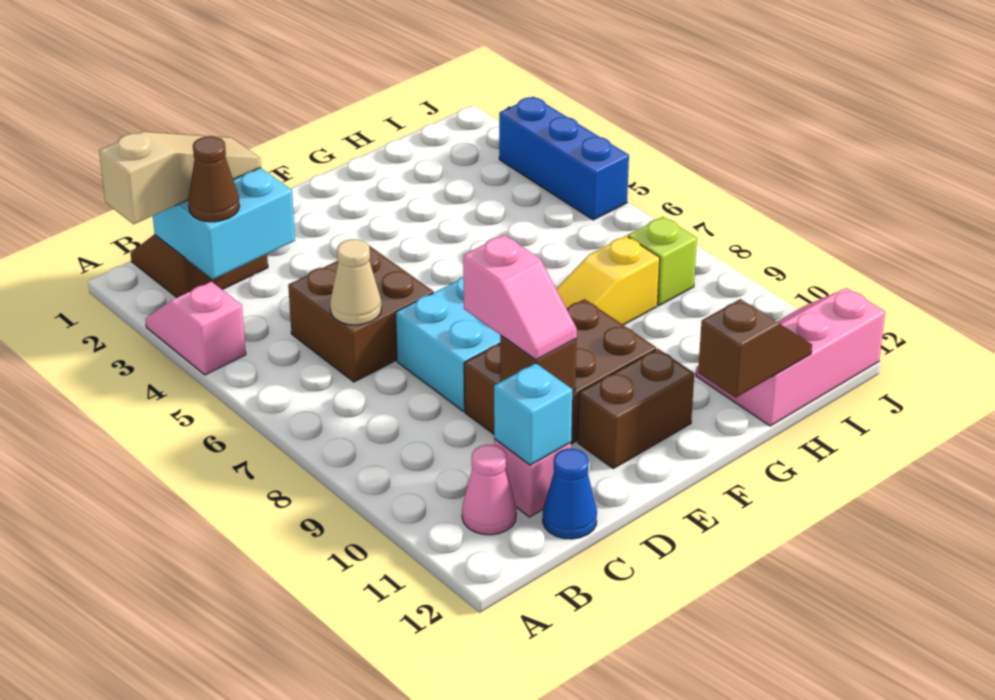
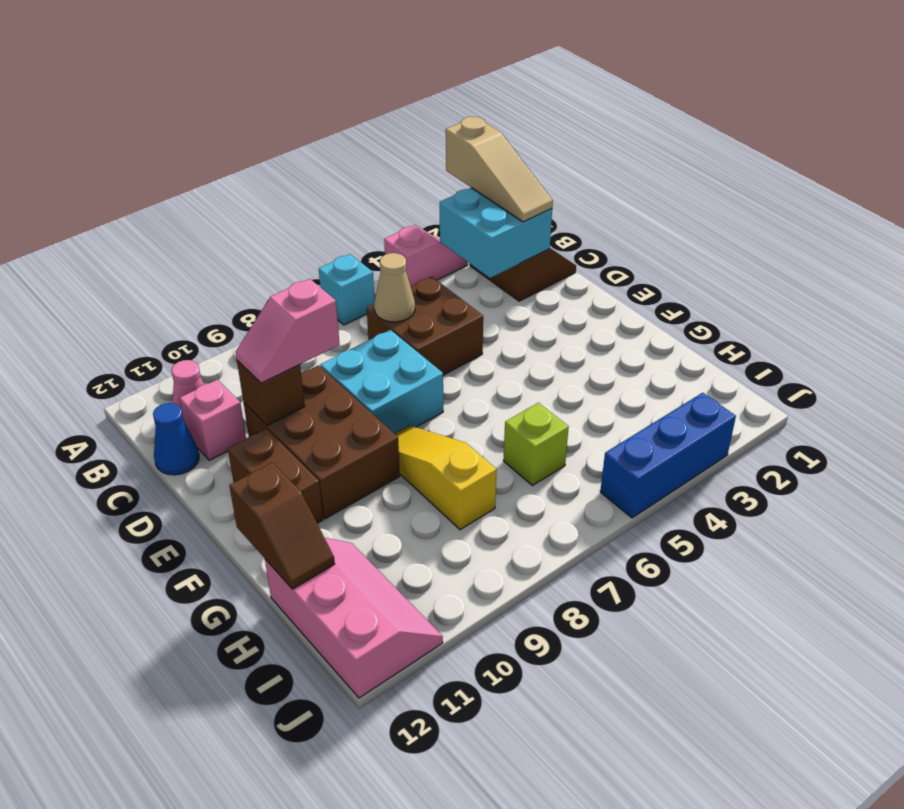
brown cone B3 level 3 -> none
cyan brick C11 level 2 -> cyan brick A6 level 1
lime brick I8 level 1 -> lime brick H6 level 1

